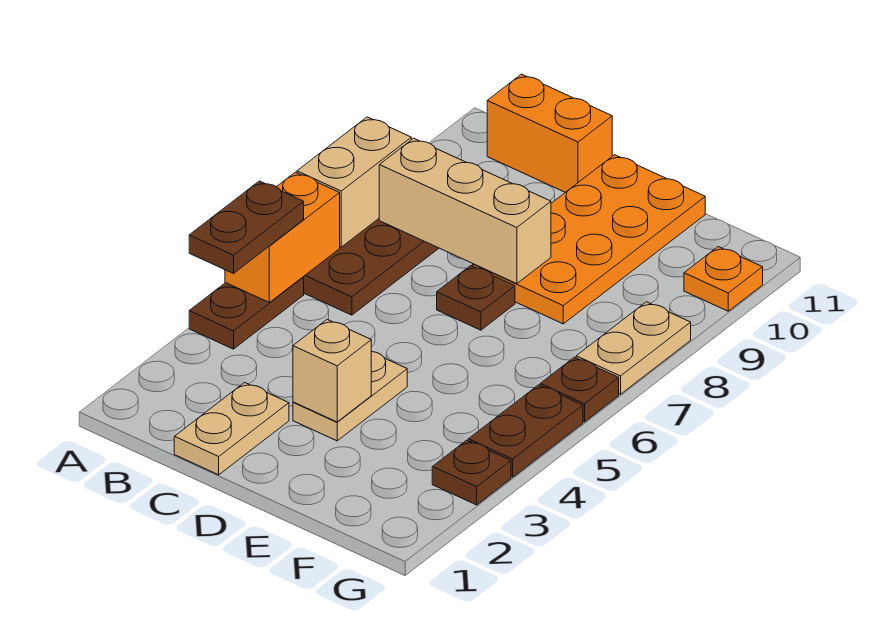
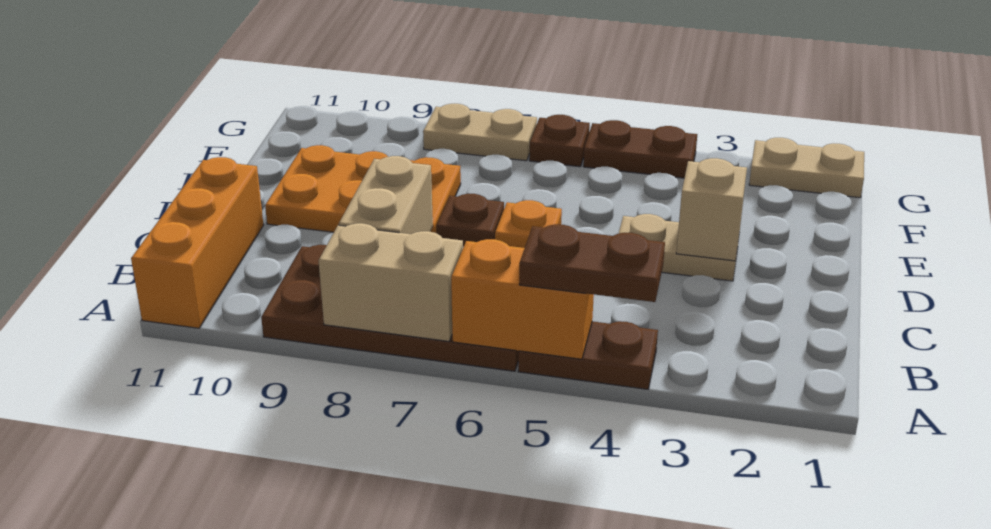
tan brick B8:D8 level 2 -> tan brick B8:C8 level 2
orange brick B11:C11 level 1 -> orange brick A11:C11 level 1
tan plate C1:C2 level 1 -> tan plate G1:G2 level 1
orange plate D8:E11 level 1 -> orange plate D8:E10 level 1
brown plate G3 level 1 -> none
orange plate G10 level 1 -> orange plate D6 level 1

